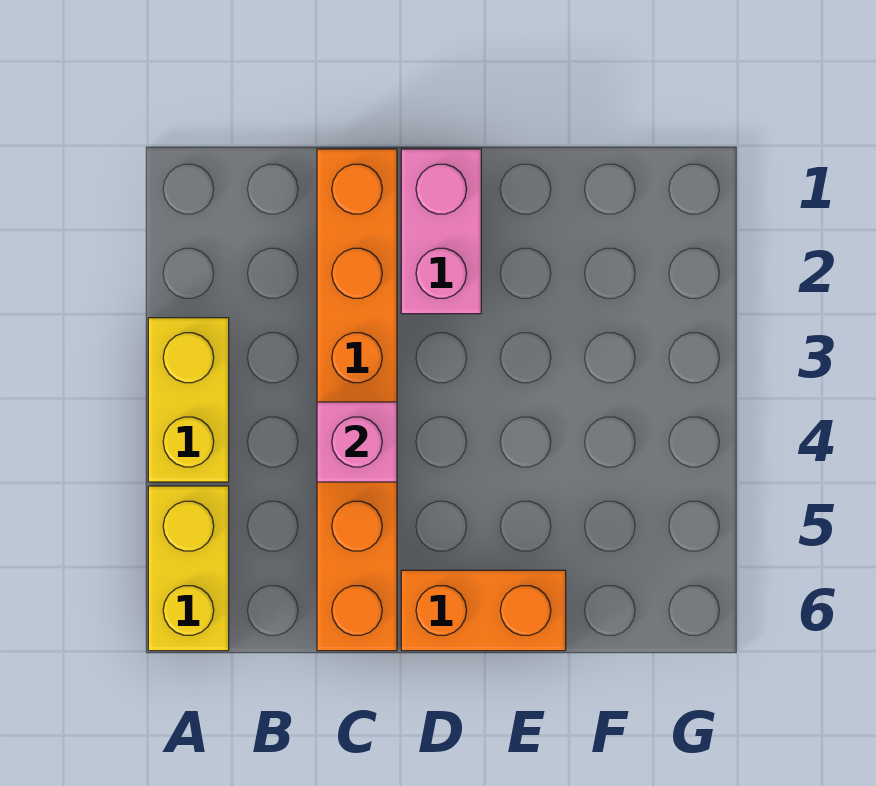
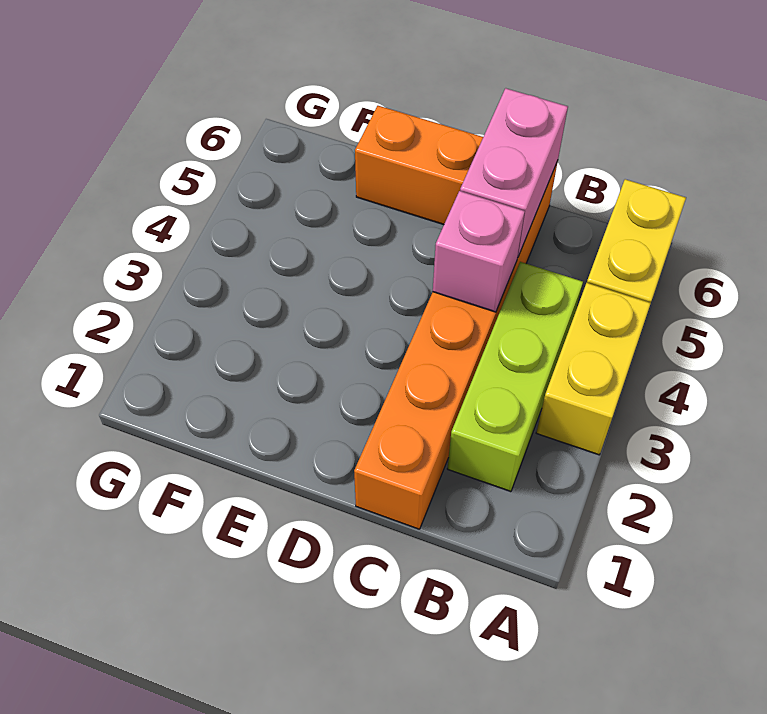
none -> lime brick B2:B4 level 1
pink brick D1:D2 level 1 -> pink brick C5:C6 level 2

